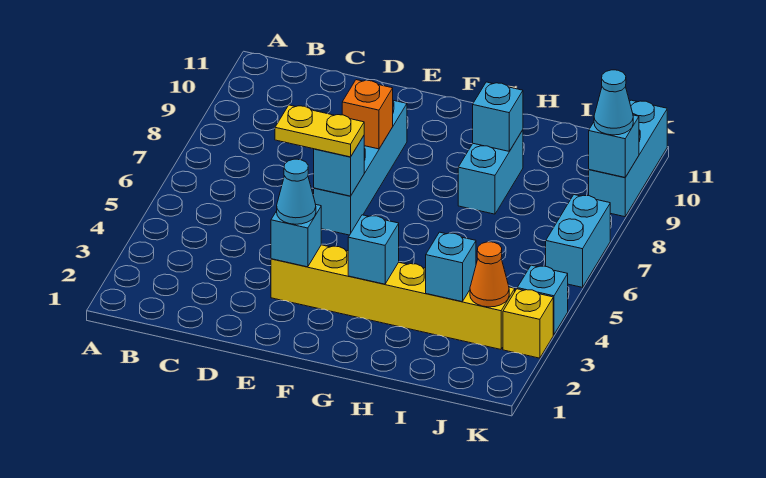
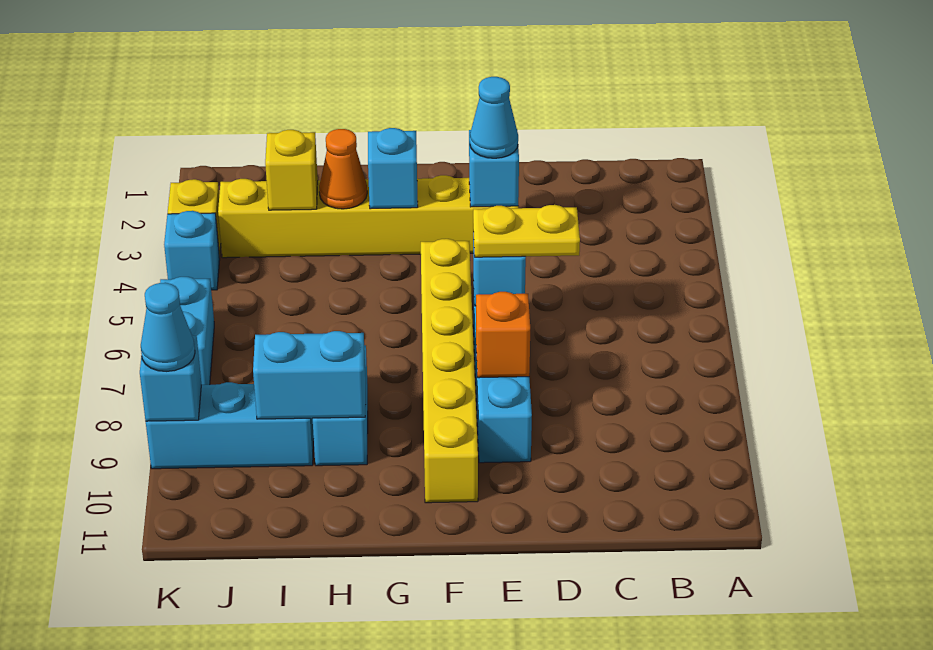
none -> yellow brick F5:F10 level 1
cyan brick H9 level 2 -> cyan brick H9:I9 level 2
cyan brick I3 level 2 -> yellow brick I3 level 2
orange cone J3 level 2 -> orange cone H3 level 2
cyan brick K9:K11 level 1 -> cyan brick I9:K9 level 1

